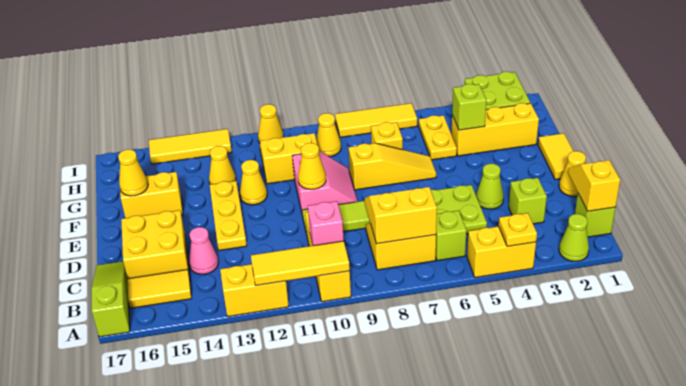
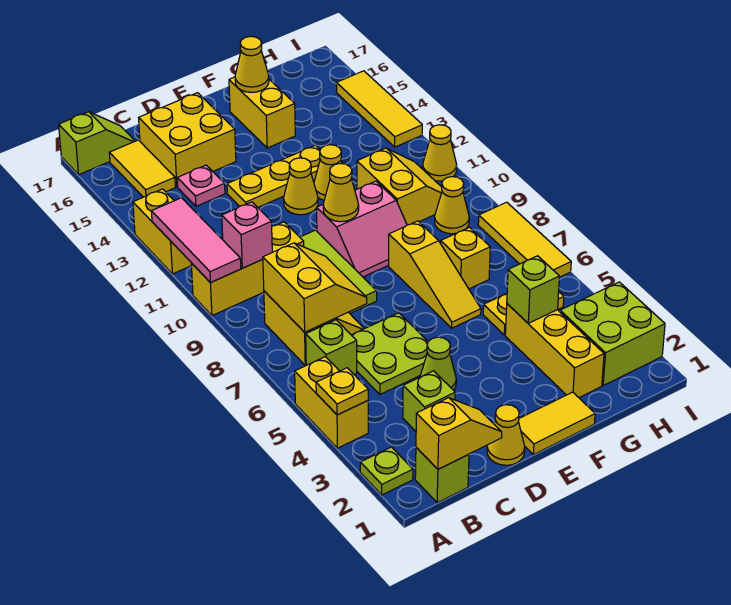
lime cone A2 level 1 -> lime plate A2 level 1
yellow tile A10:A12 level 2 -> pink tile A10:A12 level 2
lime slope A17:C17 level 1 top A -> lime slope A17:B17 level 1 top A
pink cone C14 level 1 -> pink plate C14 level 1
yellow cone G13 level 1 -> yellow cone E12 level 1

